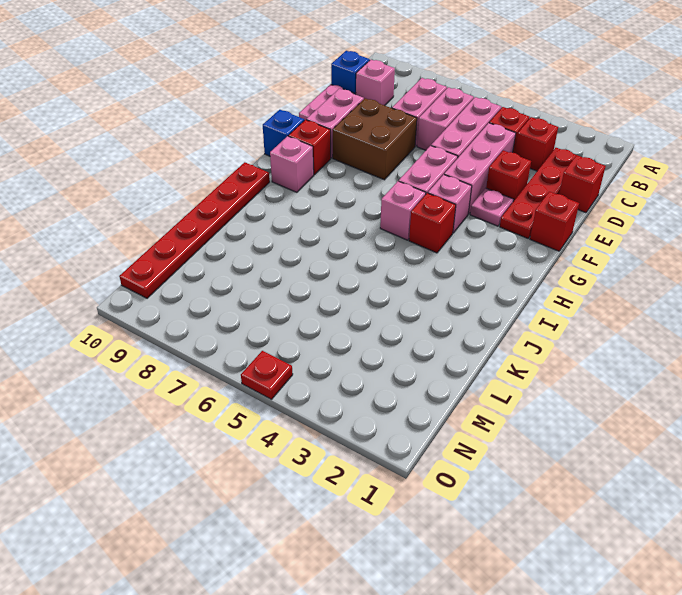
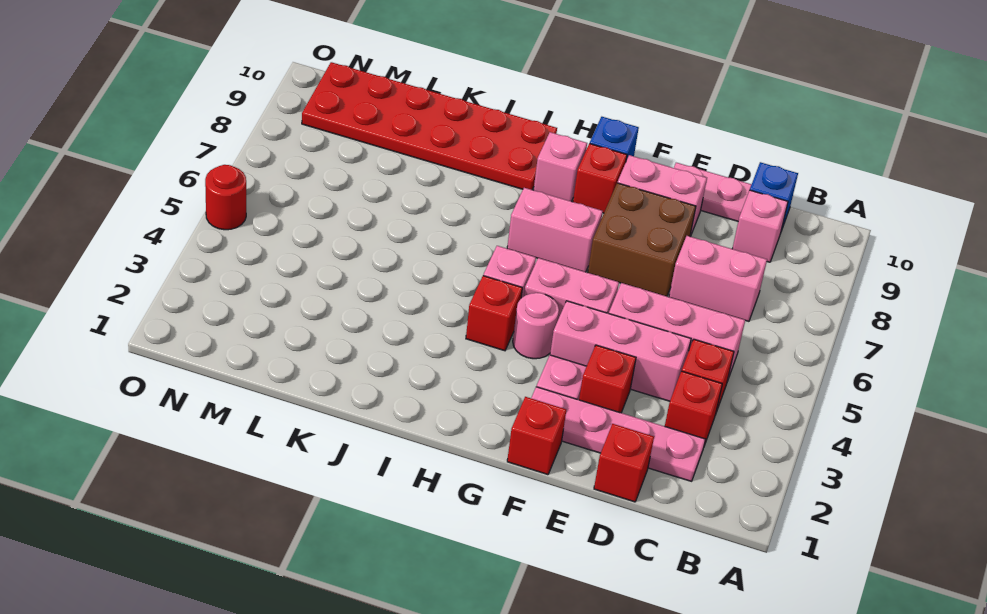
red plate C2:F2 level 1 -> pink plate C2:F2 level 1
pink brick C6:D6 level 1 -> pink brick G7:H7 level 1
pink brick G4 level 1 -> pink round brick G4 level 1
red plate I10:N10 level 1 -> red plate I9:N10 level 1
red plate O5 level 1 -> red round brick O5 level 1

